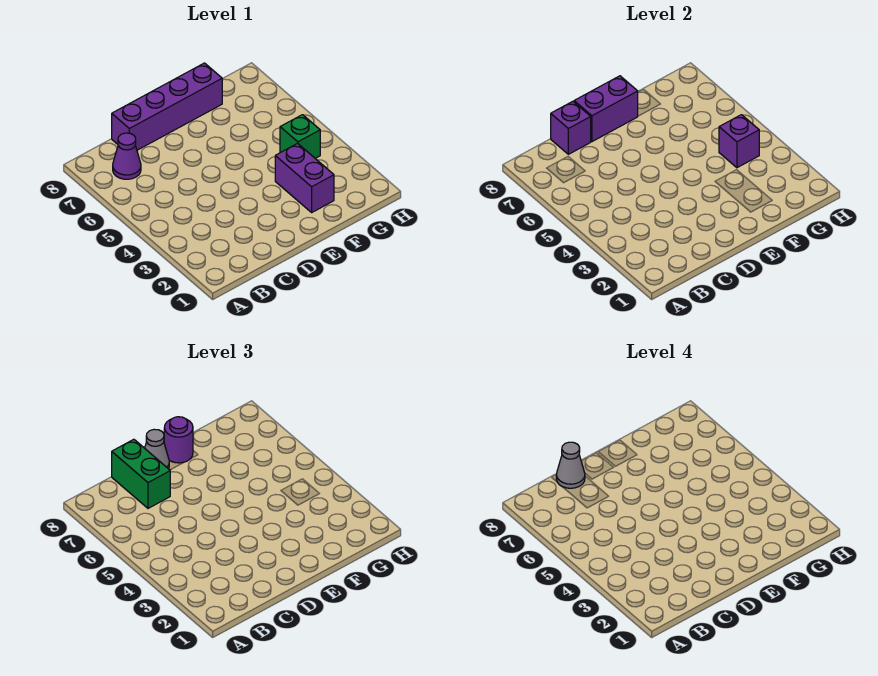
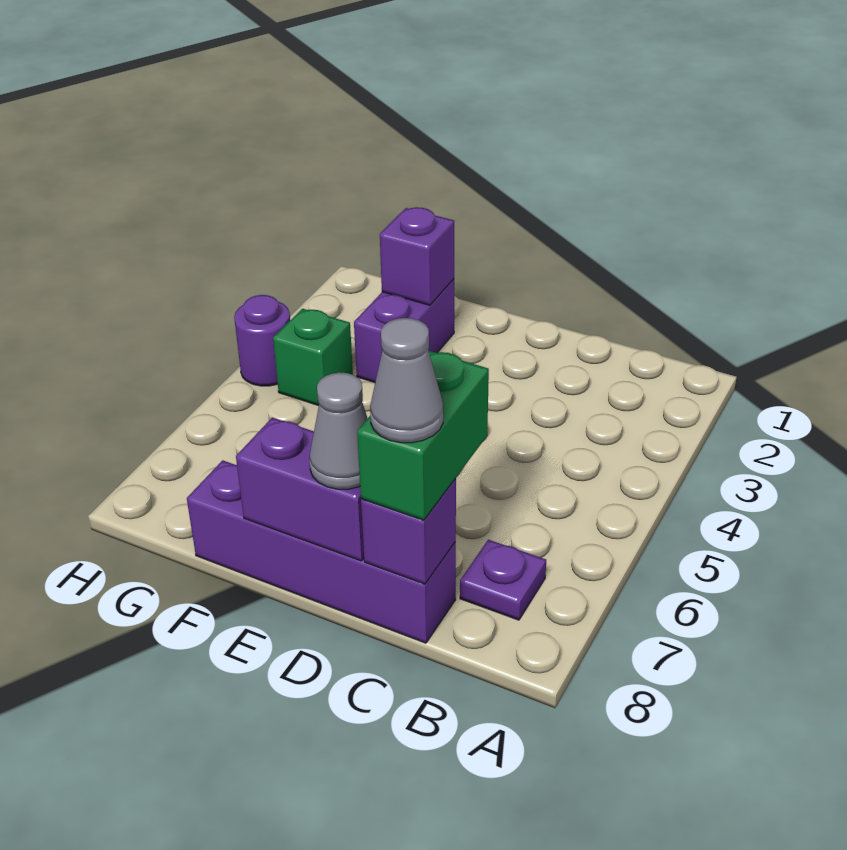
purple cone B7 level 1 -> purple plate B7 level 1
purple round brick E8 level 3 -> purple round brick H4 level 1
purple brick G4 level 2 -> purple brick F2 level 2

